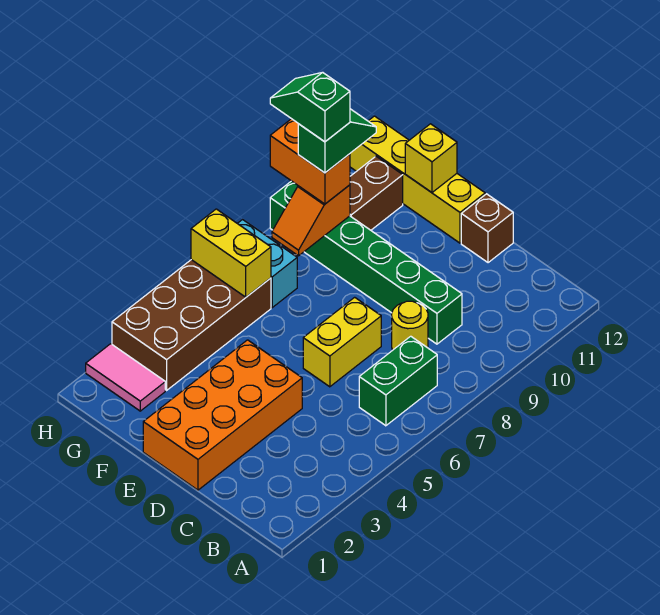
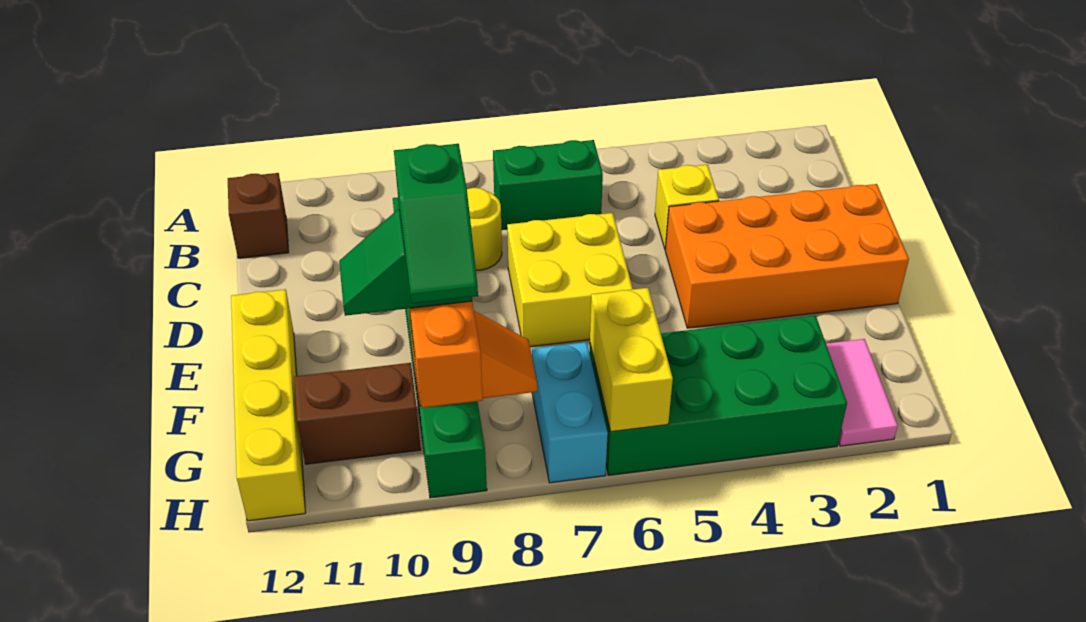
yellow brick D6:D7 level 1 -> yellow brick D6:E7 level 1
brown brick D12 level 1 -> brown brick B12 level 1
yellow brick F12 level 2 -> yellow brick C4 level 1
brown brick G3:H6 level 1 -> green brick G3:H6 level 1

